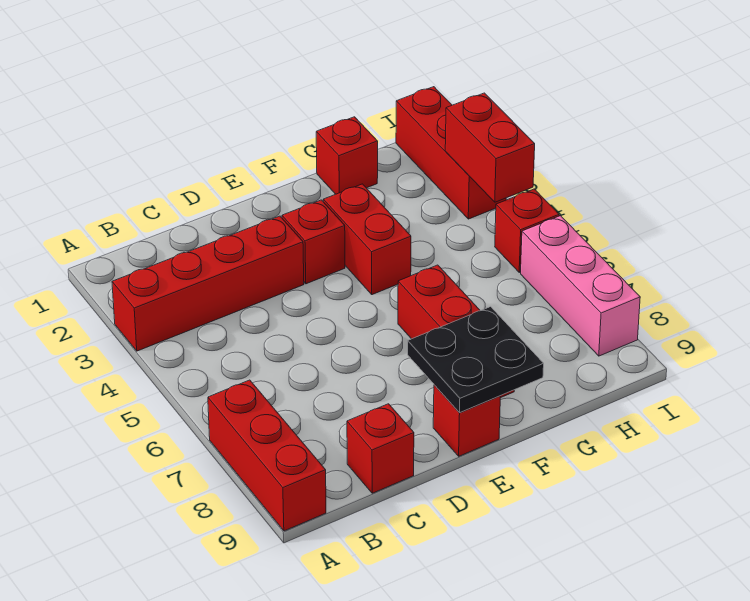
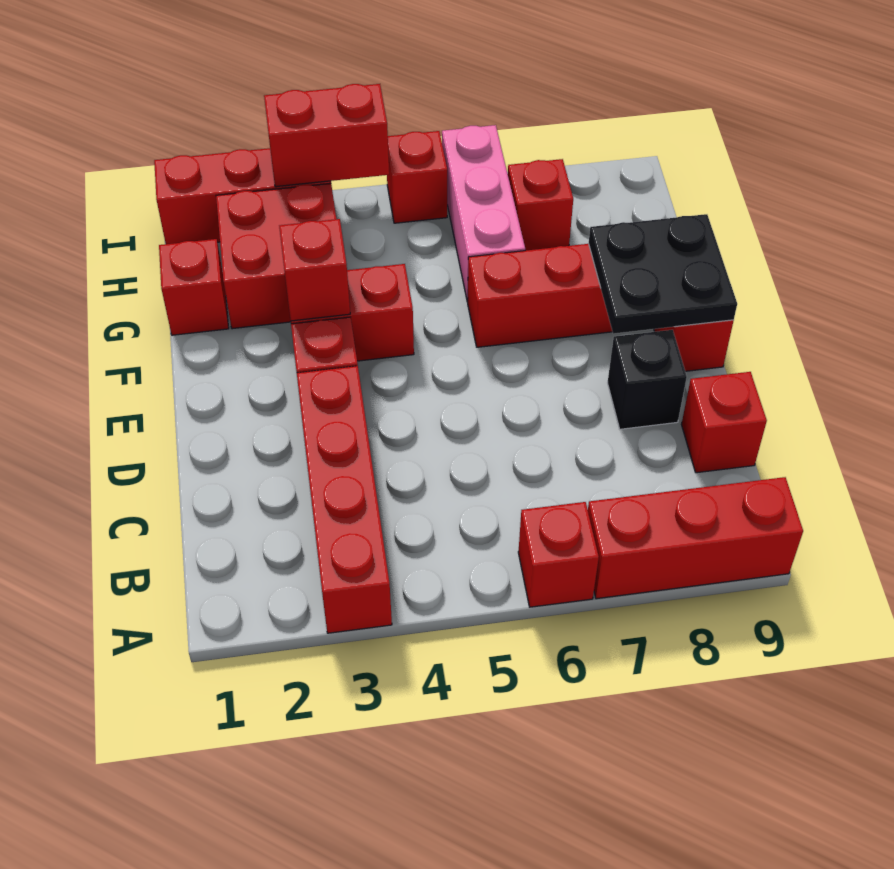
none -> red brick A6 level 1
none -> black brick D8 level 1
none -> red brick F3 level 2
none -> red brick G2:H3 level 1
none -> red brick H7 level 1
pink brick I6:I8 level 1 -> pink brick G6:I6 level 1

